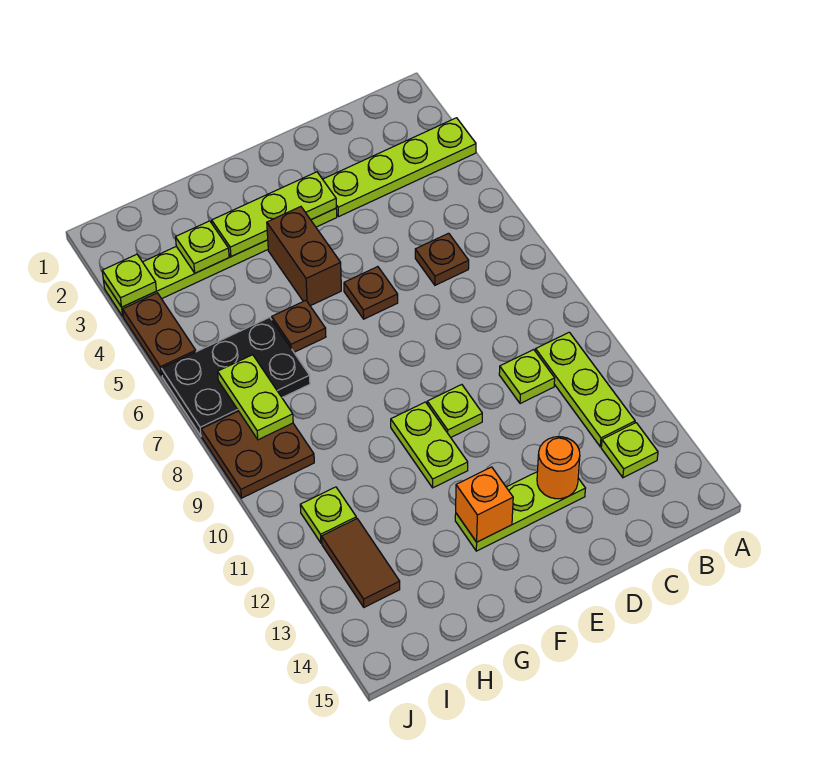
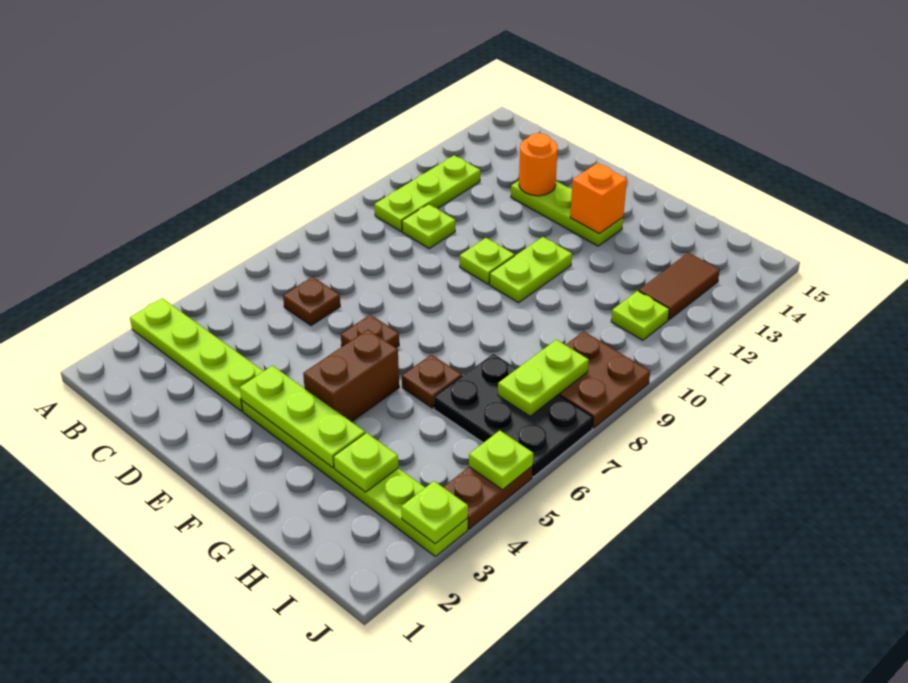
lime plate B13 level 1 -> lime plate J5 level 2

